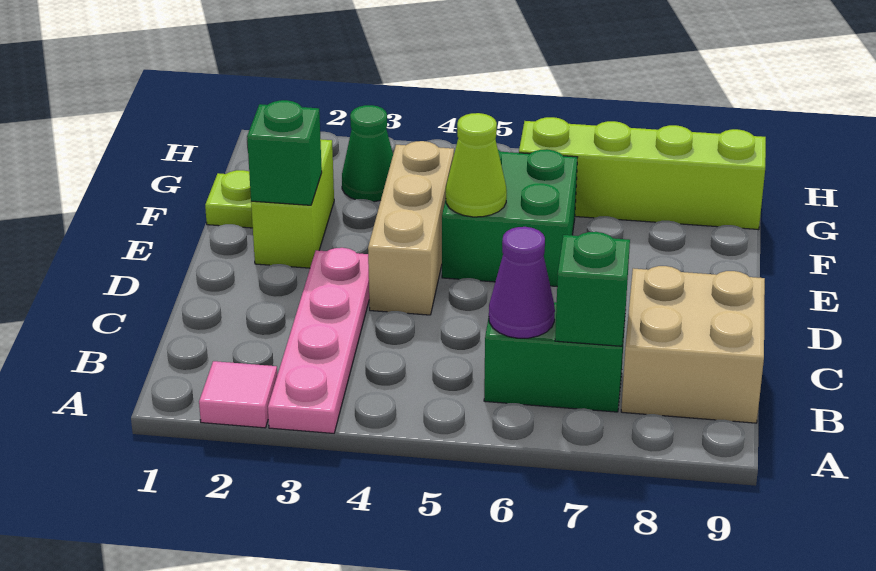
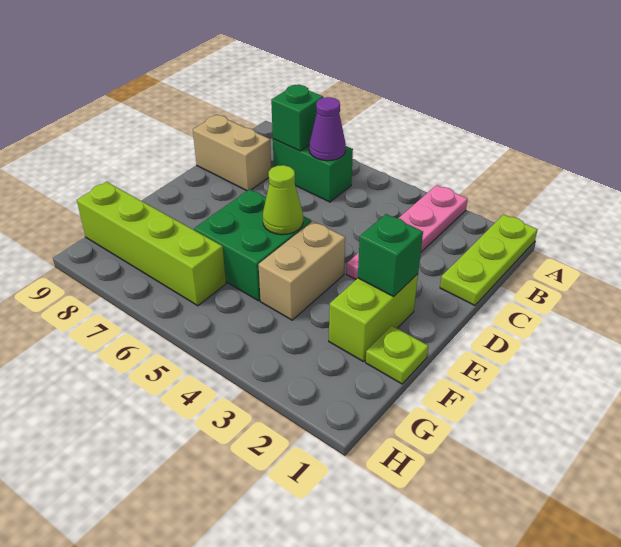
none -> lime plate A1:C1 level 1
pink tile A2 level 1 -> none
tan brick B8:C9 level 1 -> tan brick C8:C9 level 1
tan brick D4:F4 level 1 -> tan brick E4:F4 level 1
green cone G3 level 1 -> none

